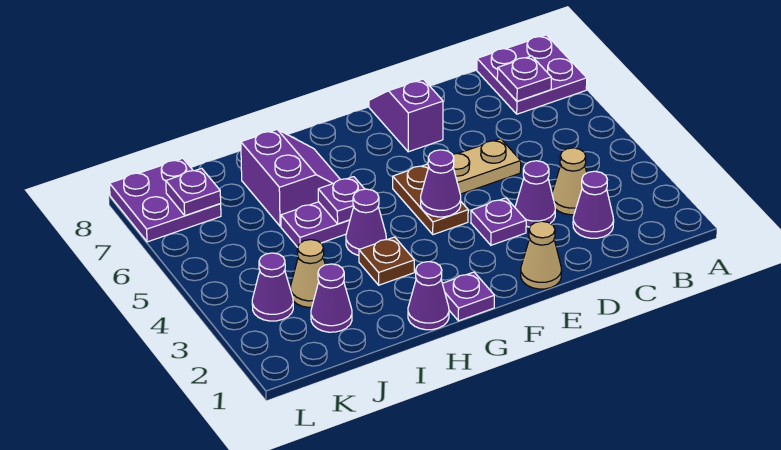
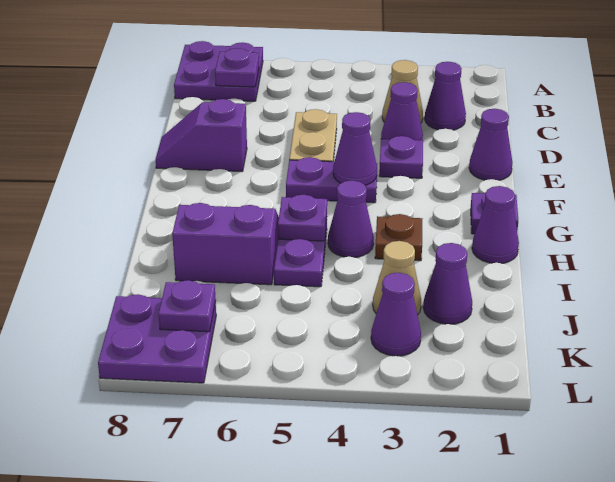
tan cone E1 level 1 -> purple cone E1 level 1
brown plate F4:F5 level 1 -> purple plate F4:F5 level 1

